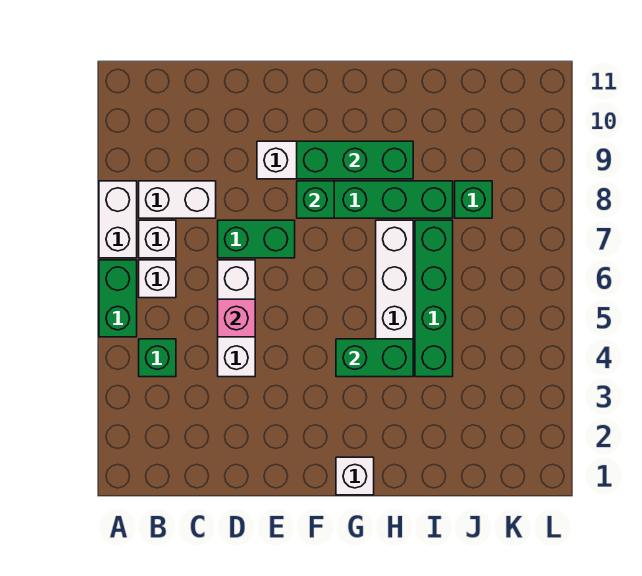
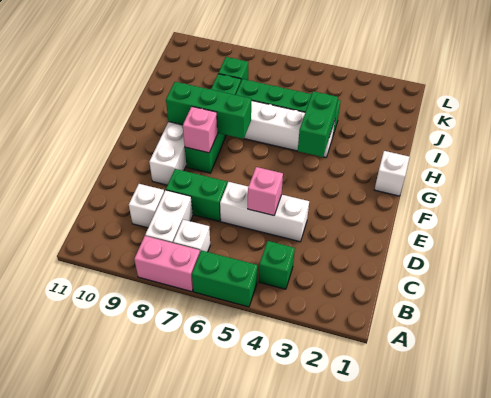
white brick A7:A8 level 1 -> pink brick A7:A8 level 1
white brick B6 level 1 -> white brick C9 level 1
green brick D7:E7 level 1 -> green brick D7:D8 level 1
green brick F8 level 2 -> pink brick F8 level 2
green brick F9:H9 level 2 -> green brick G7:G9 level 2

